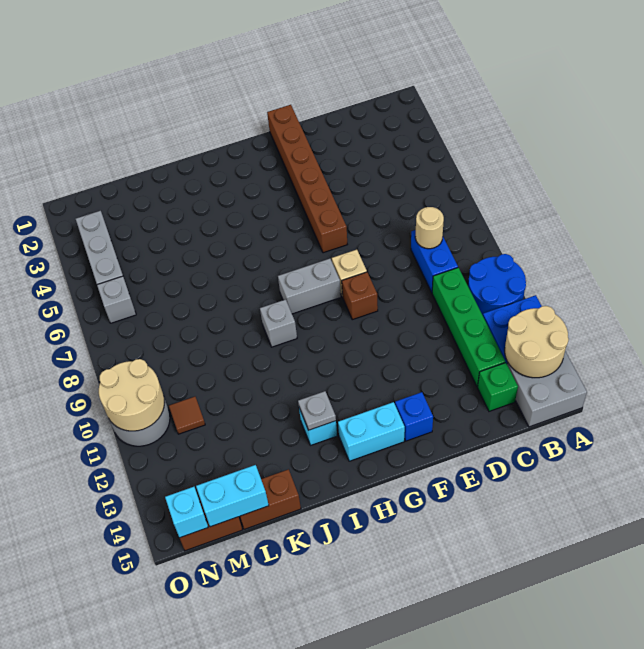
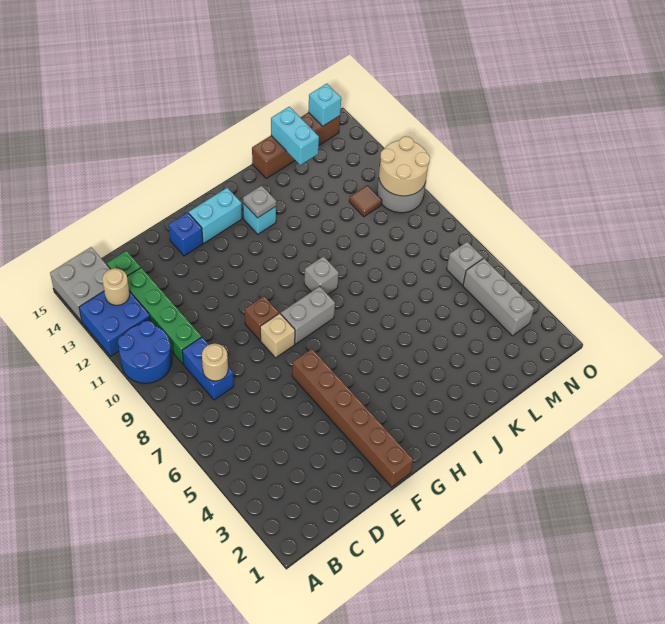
tan round brick A13:B14 level 2 -> tan round brick B13 level 2
cyan brick L15:M15 level 2 -> cyan brick L14:L15 level 2

